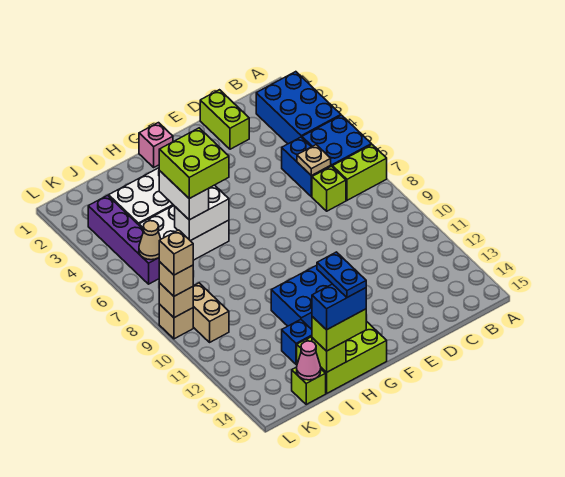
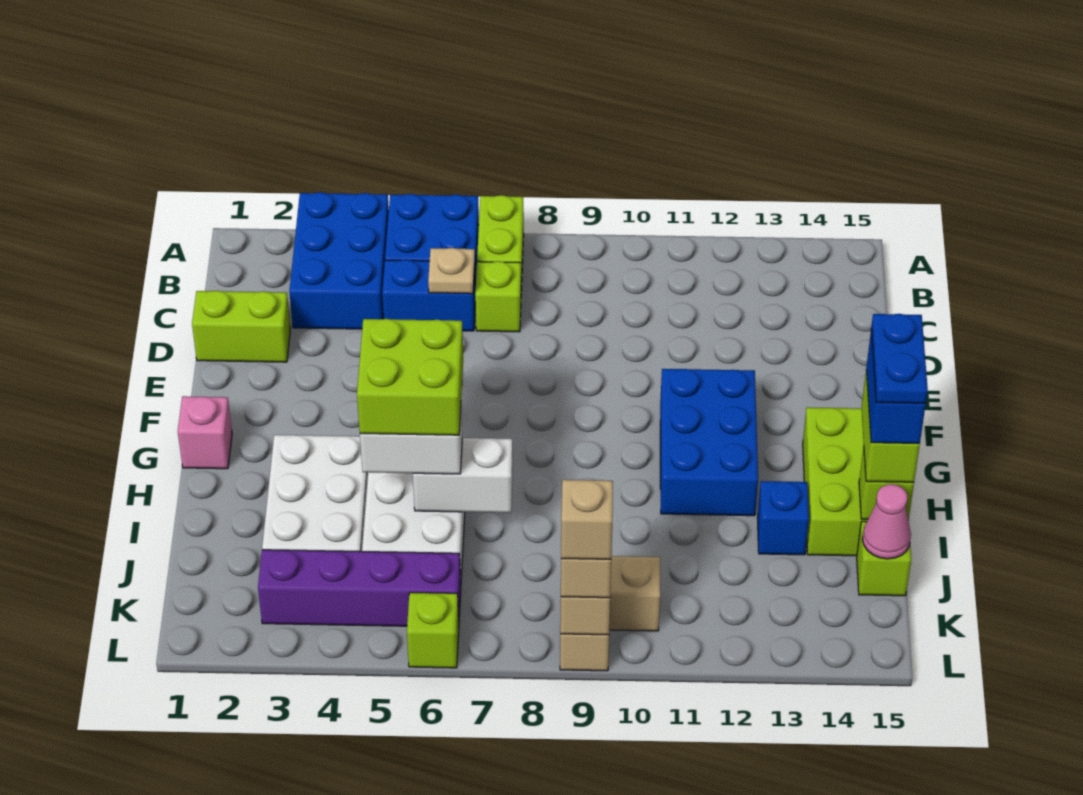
blue brick A2:B4 level 1 -> blue brick A3:C4 level 1
white brick H6:I6 level 2 -> white brick I6:I7 level 2
blue plate H14:H15 level 5 -> blue plate H15:I15 level 5
tan cone K6 level 2 -> none
none -> lime brick L6 level 1

